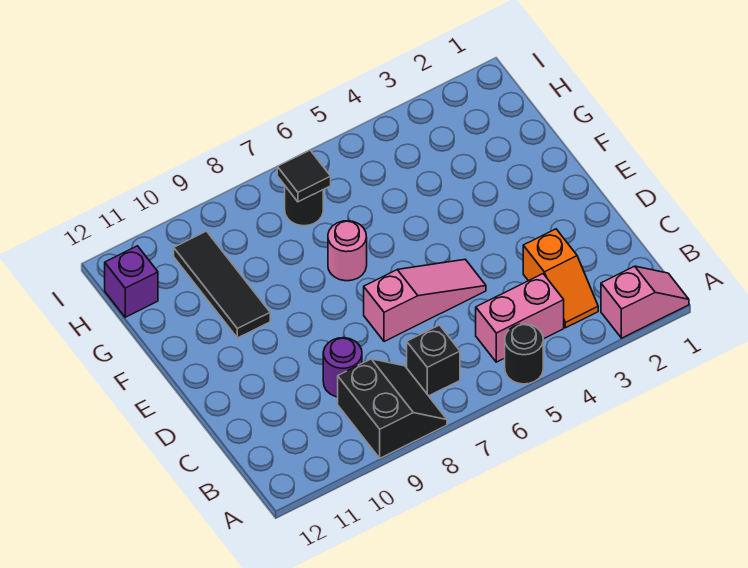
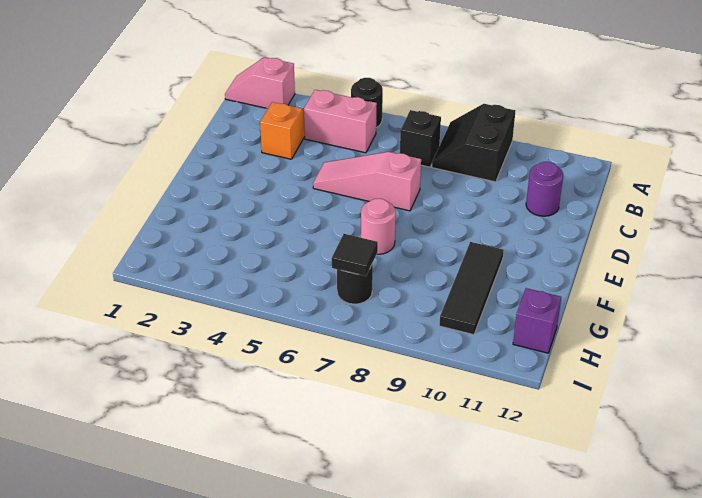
purple round brick C9 level 1 -> purple round brick C11 level 1

